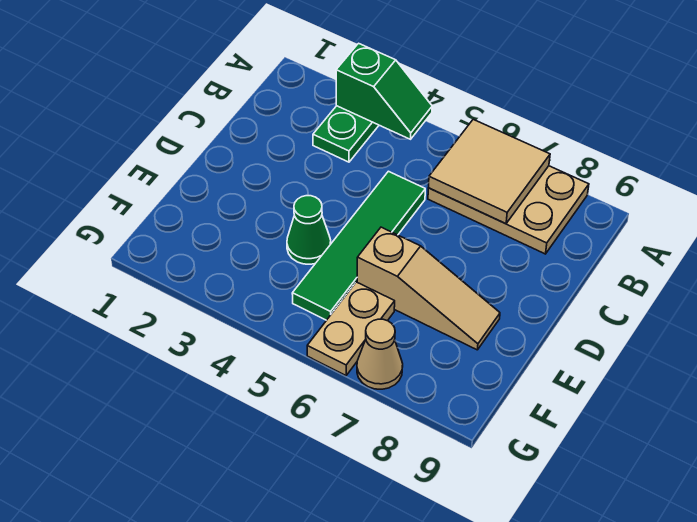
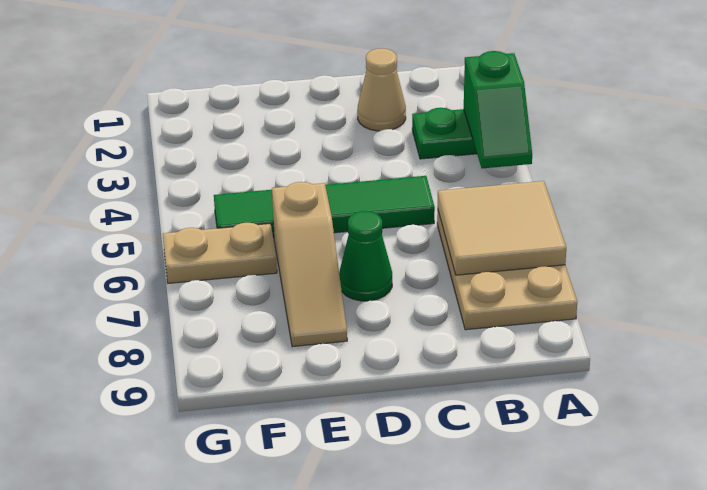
green cone E4 level 1 -> green cone D7 level 1
tan cone G7 level 1 -> tan cone C2 level 1

